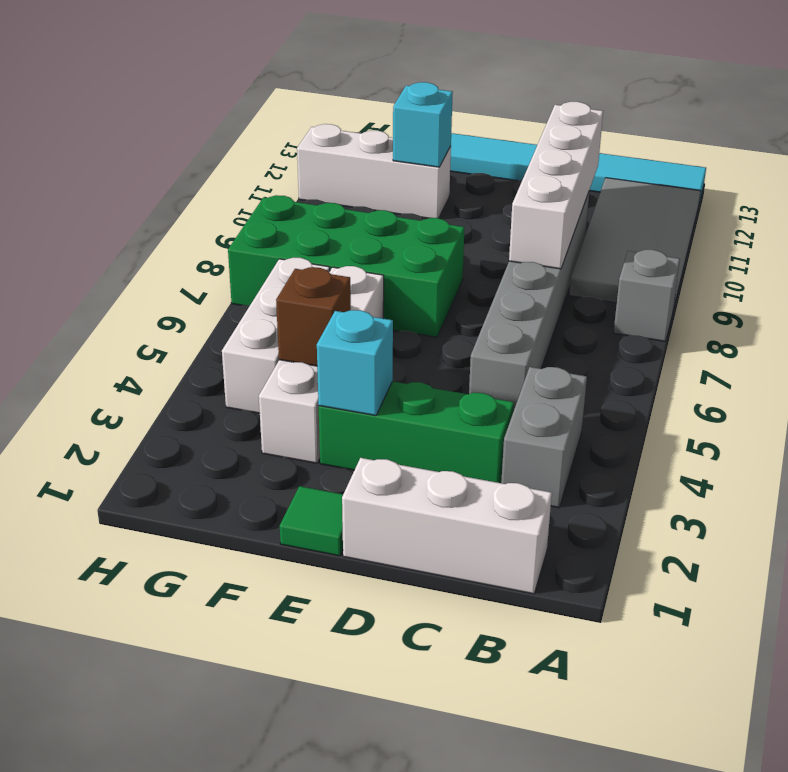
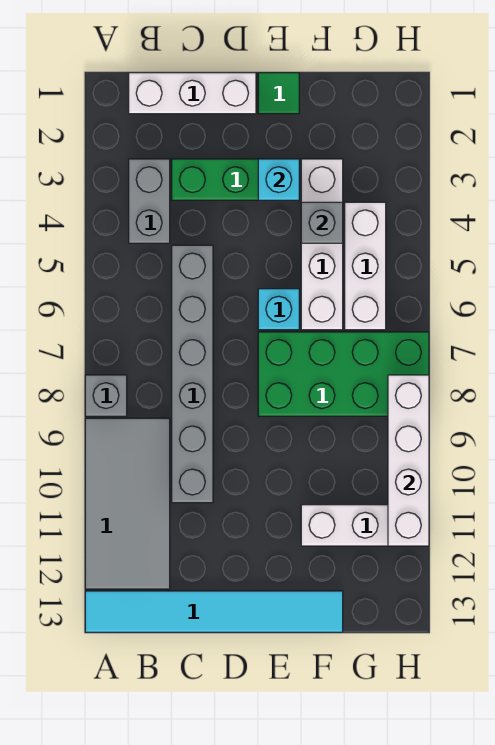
white brick C8:C11 level 2 -> white brick H8:H11 level 2
brown brick F4 level 2 -> grey brick F4 level 2
cyan brick F11 level 2 -> cyan brick E6 level 1

